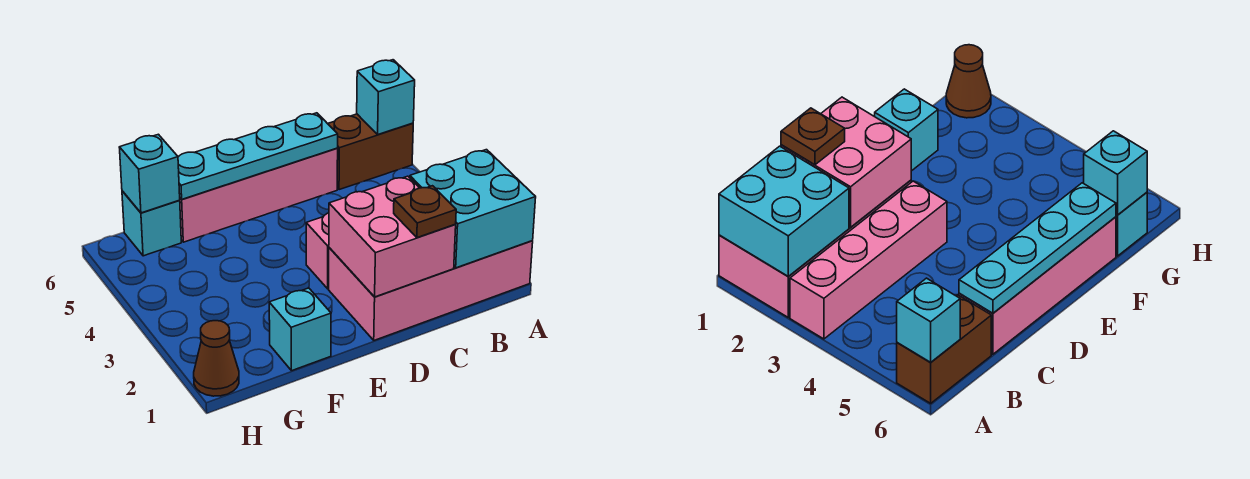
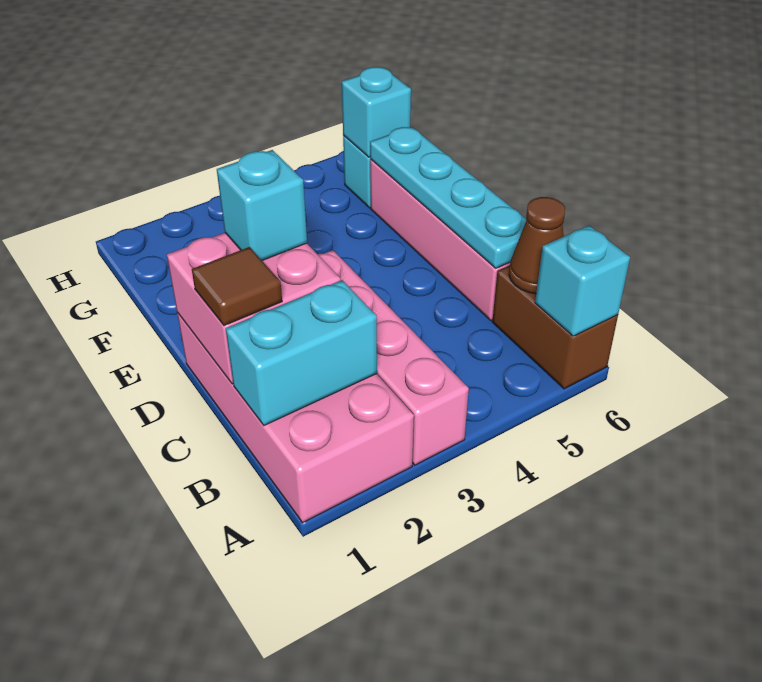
cyan brick A1:B2 level 2 -> cyan brick B1:B2 level 2
brown plate C1 level 3 -> brown tile C1 level 3
cyan brick F1 level 1 -> cyan brick D2 level 3
brown cone H1 level 1 -> brown cone B6 level 2

